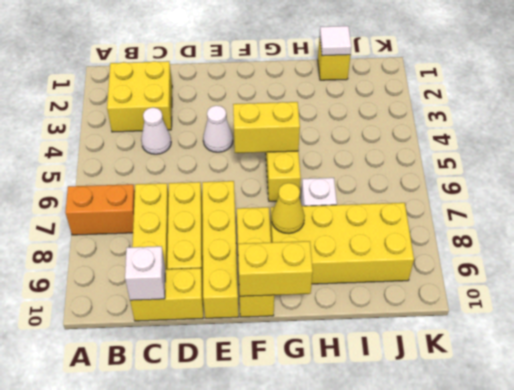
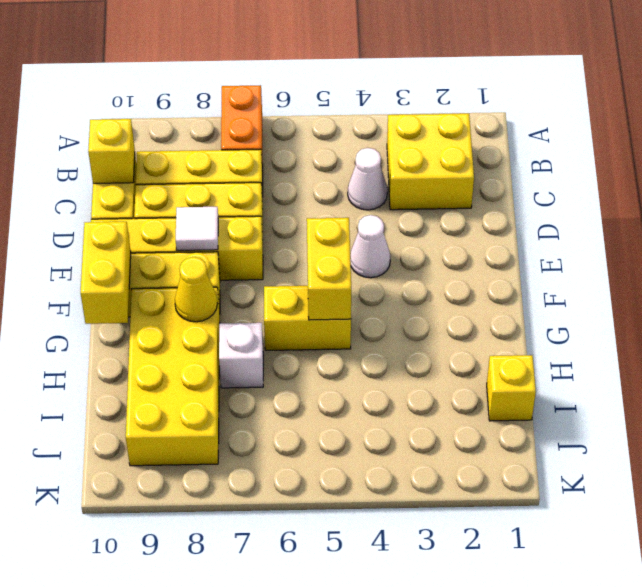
white brick C10 level 2 -> yellow brick C10 level 2
white tile I1 level 2 -> white tile E8 level 2

